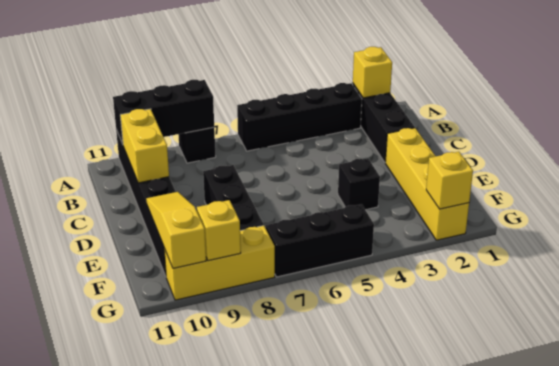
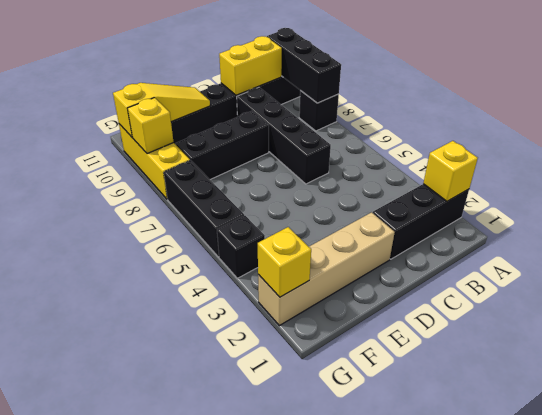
black brick A3:A6 level 1 -> black brick C6:C9 level 1
yellow brick D2:G2 level 1 -> tan brick D2:G2 level 1
black brick E4 level 1 -> black brick G4 level 1

